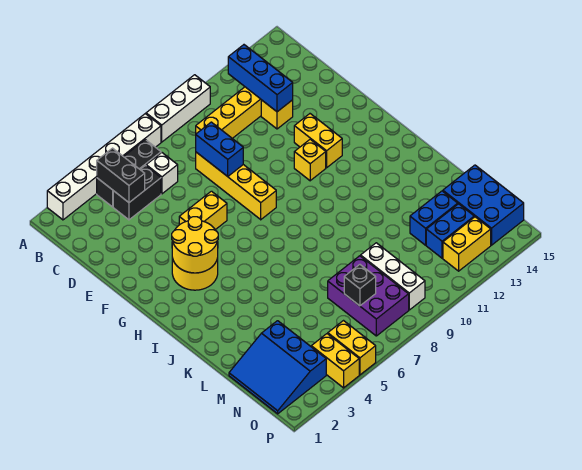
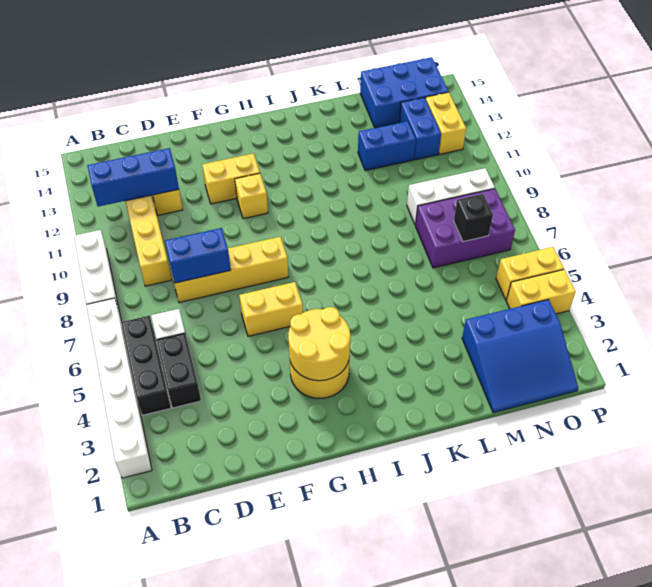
black brick B4:C4 level 2 -> none
yellow brick F5:F6 level 1 -> yellow brick F6:G6 level 1
blue brick M12:M13 level 1 -> blue brick L12:M12 level 1

